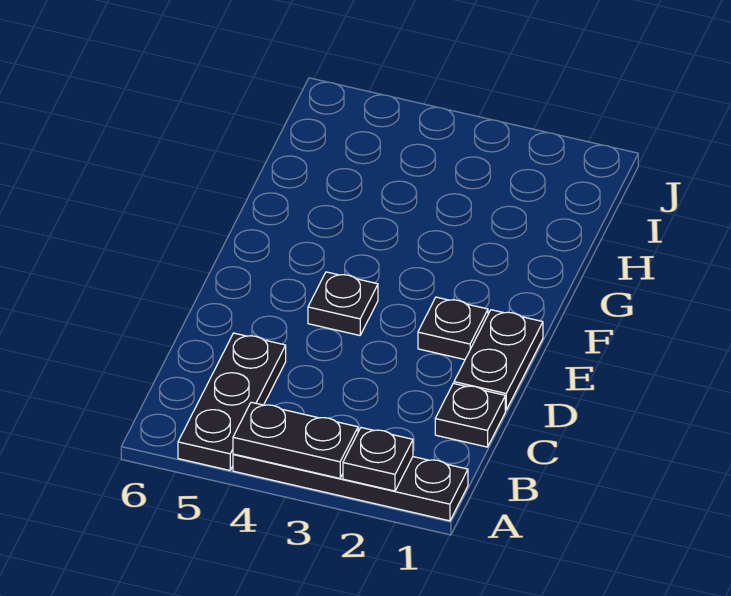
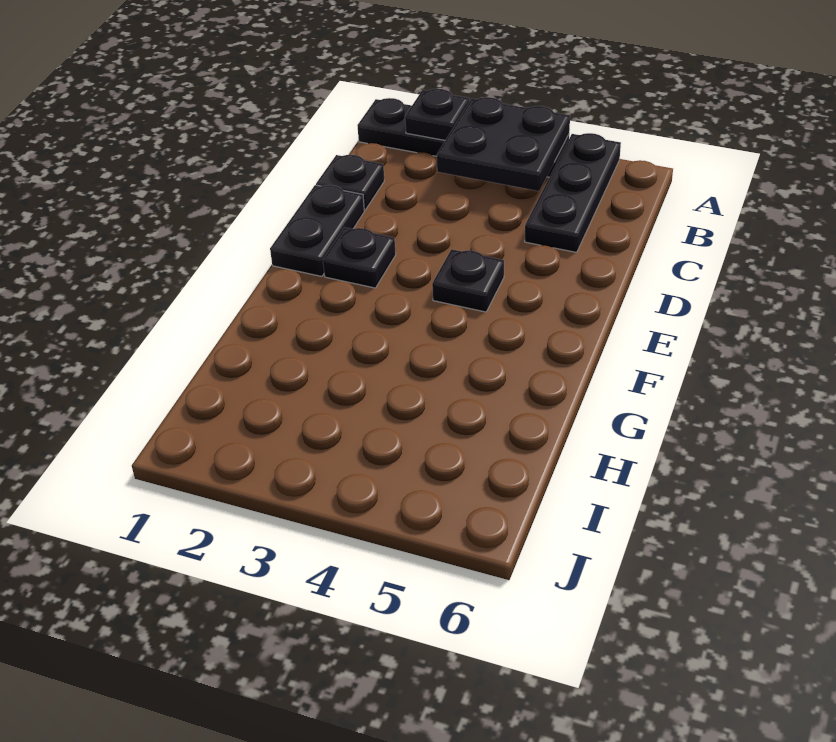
black plate A3:A4 level 2 -> black plate A3:B4 level 2

